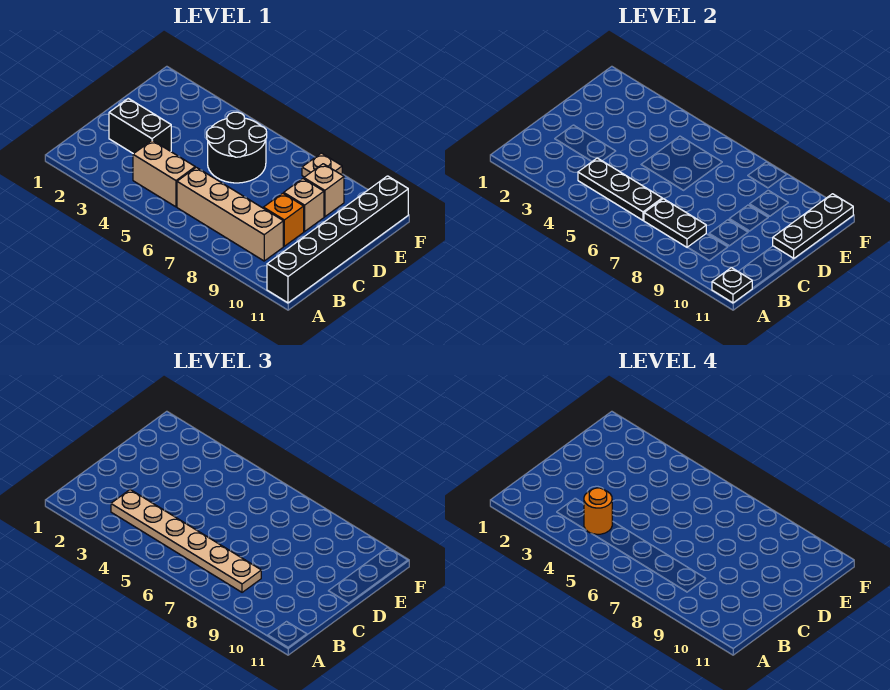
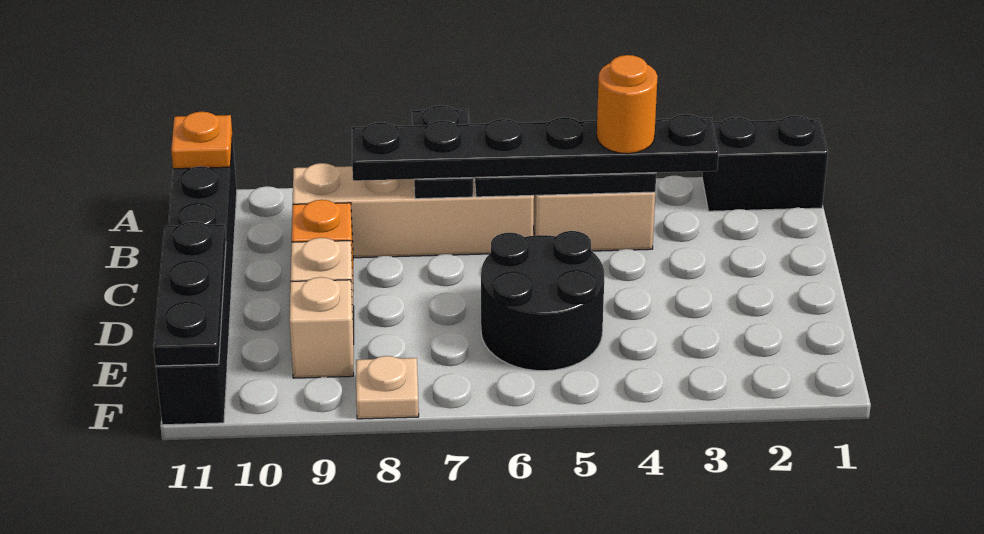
black plate A11 level 2 -> orange plate A11 level 2
tan plate B3:B8 level 3 -> black plate B3:B8 level 3
black plate B7:B8 level 2 -> black plate A7:B7 level 2
black brick C2:C3 level 1 -> black brick A1:A2 level 1

